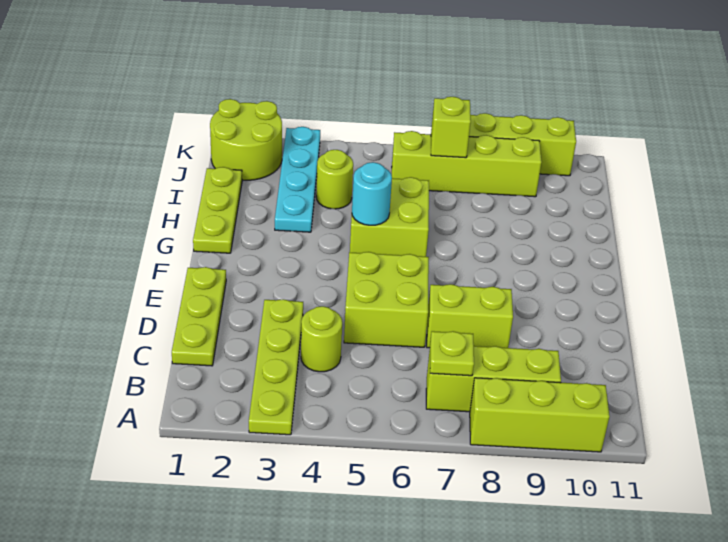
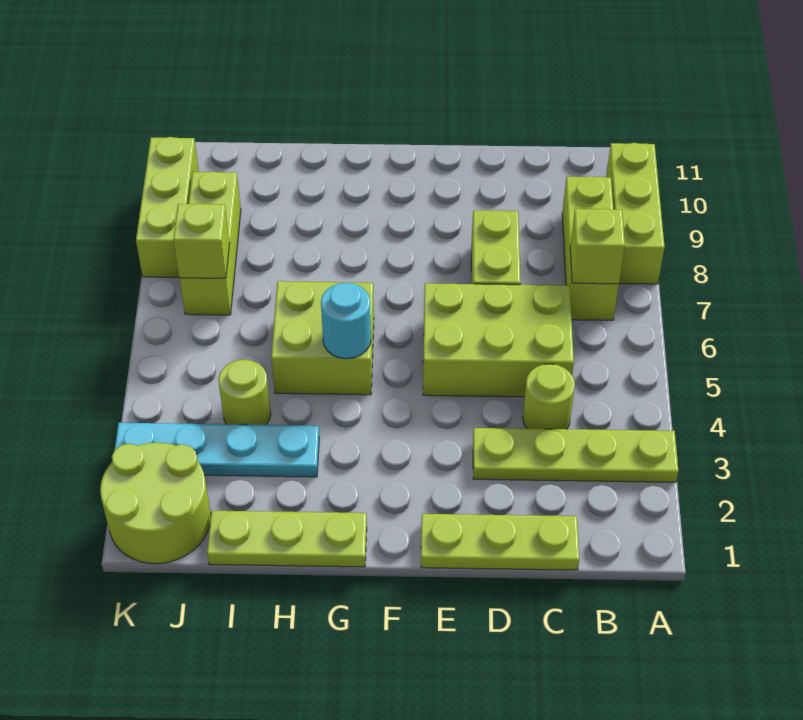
lime plate B7 level 2 -> lime brick B7 level 2
lime brick D5:E6 level 1 -> lime brick C5:E6 level 1
lime brick J6:J9 level 1 -> lime brick J7:J9 level 1

